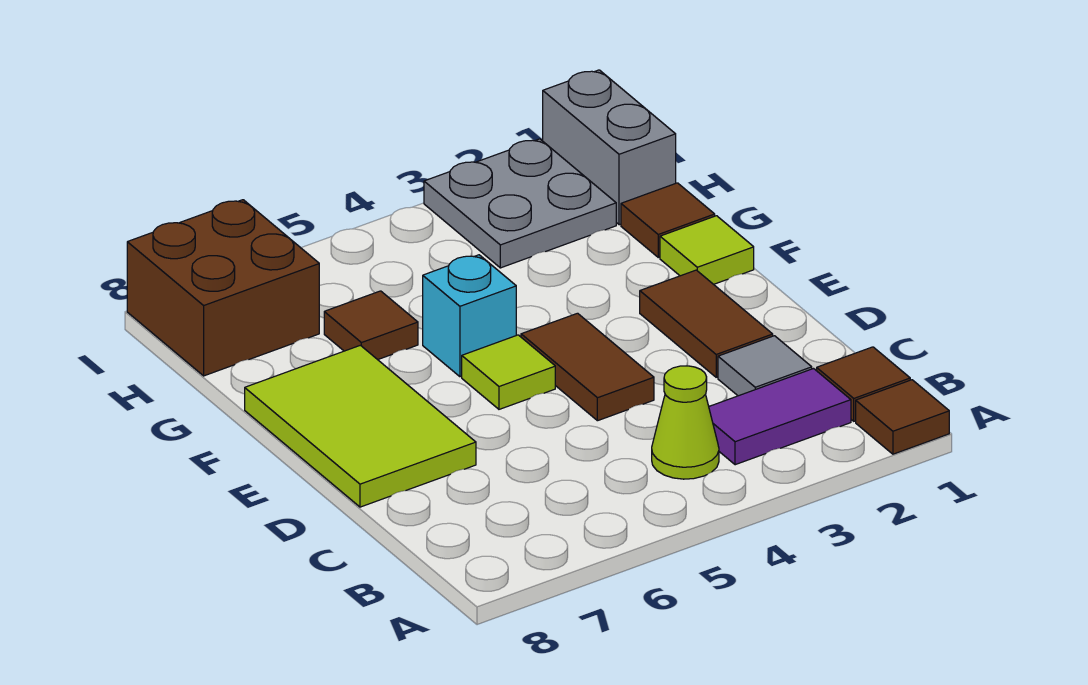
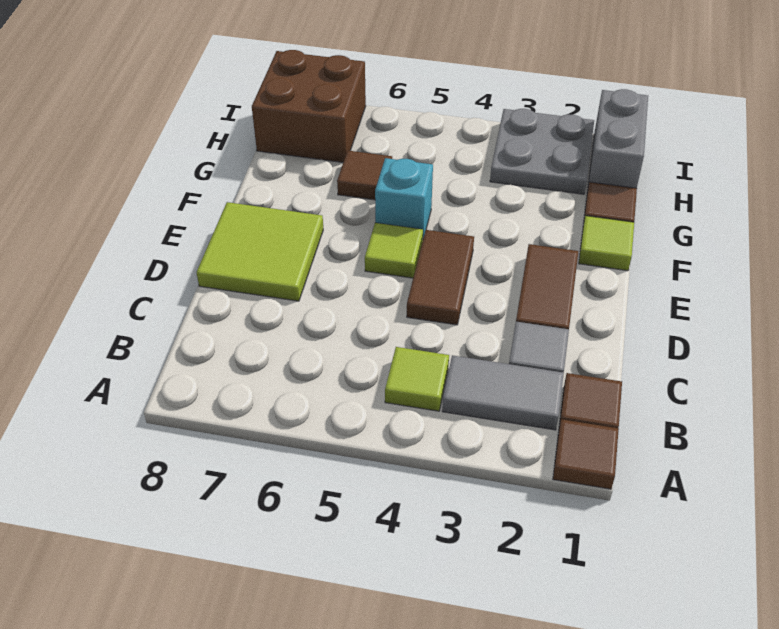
purple tile B2:B3 level 1 -> grey tile B2:B3 level 1
lime cone B4 level 1 -> lime tile B4 level 1
lime tile D7:F8 level 1 -> lime tile D7:E8 level 1

